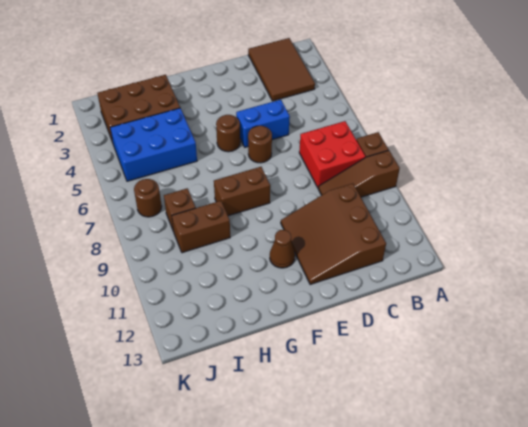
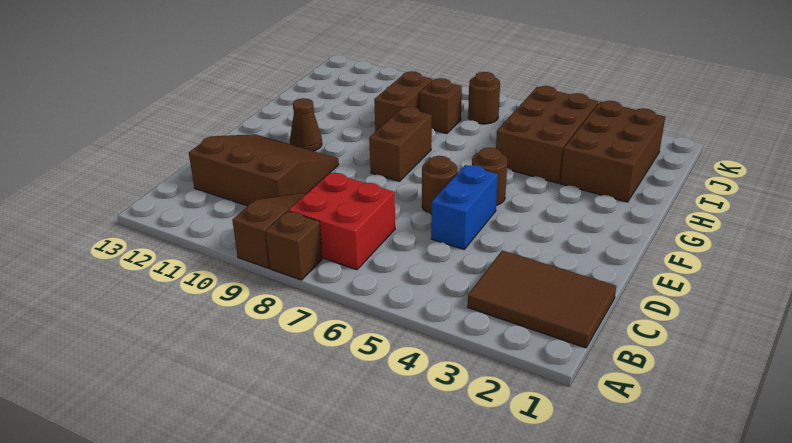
blue brick H4:J5 level 1 -> brown brick H4:J5 level 1

